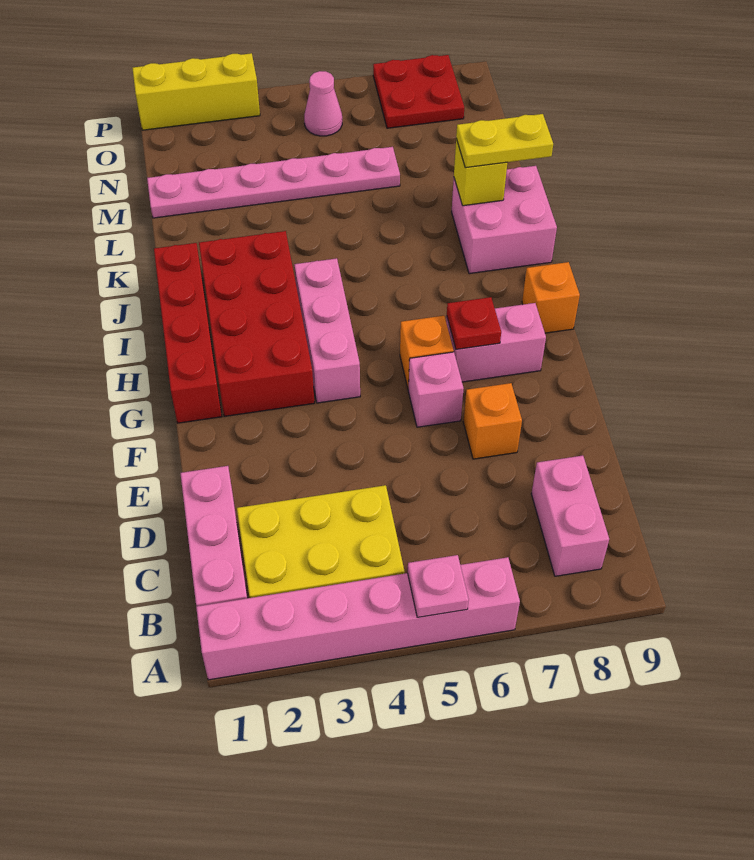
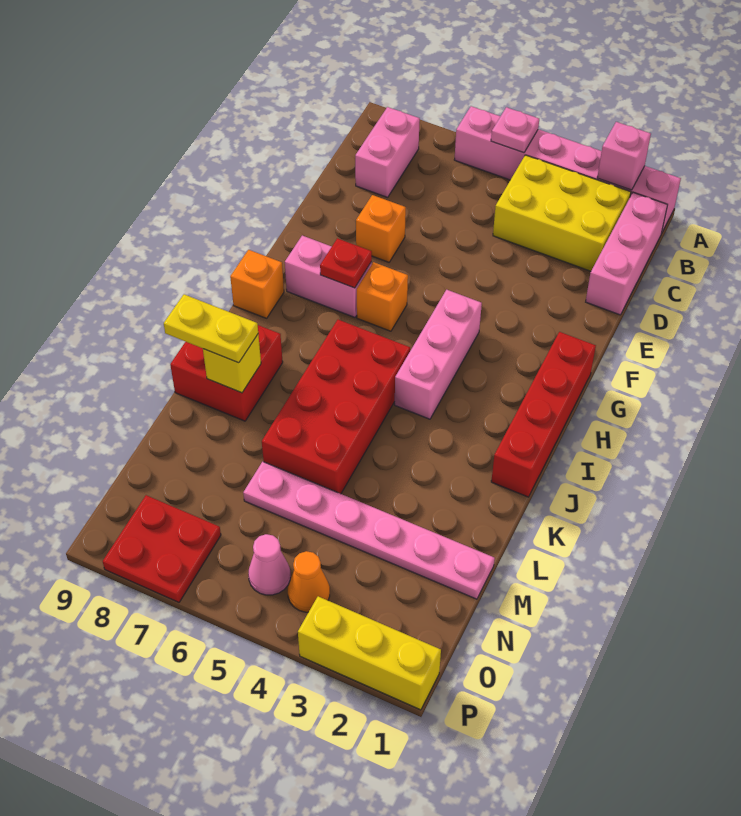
pink brick F6 level 1 -> pink brick A2 level 2
red brick G2:J3 level 1 -> red brick I5:L6 level 1
pink brick J8:K9 level 1 -> red brick J8:K9 level 1
none -> orange cone O4 level 1

